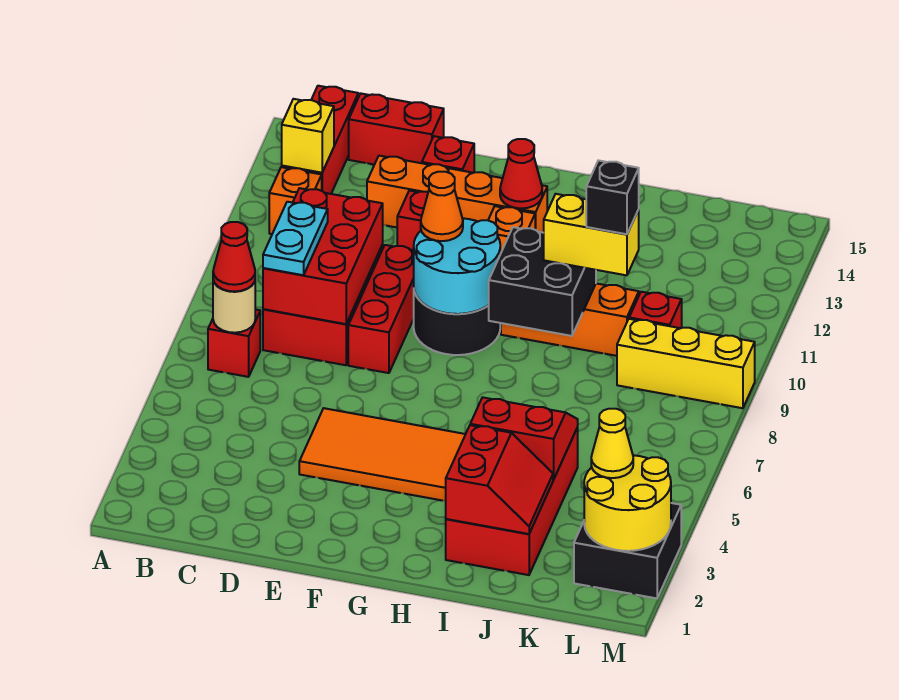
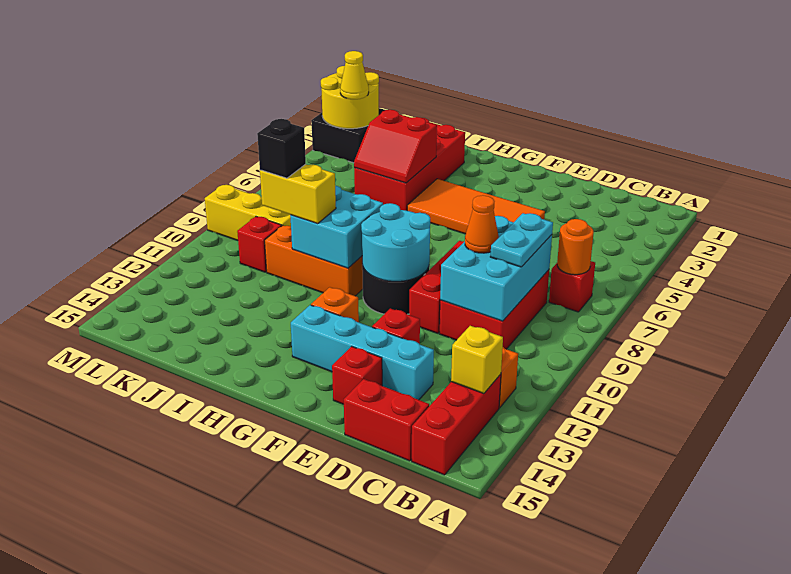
tan round brick B7 level 2 -> orange round brick B7 level 2
red cone B7 level 3 -> none
red brick C8:D10 level 2 -> cyan brick C8:D10 level 2
orange brick D13:G13 level 1 -> cyan brick D13:G13 level 1
orange cone F10 level 3 -> orange cone D9 level 3
red cone G13 level 2 -> none
black brick H9:I10 level 2 -> cyan brick H9:I10 level 2
red slope I2:J3 level 2 top I -> none

